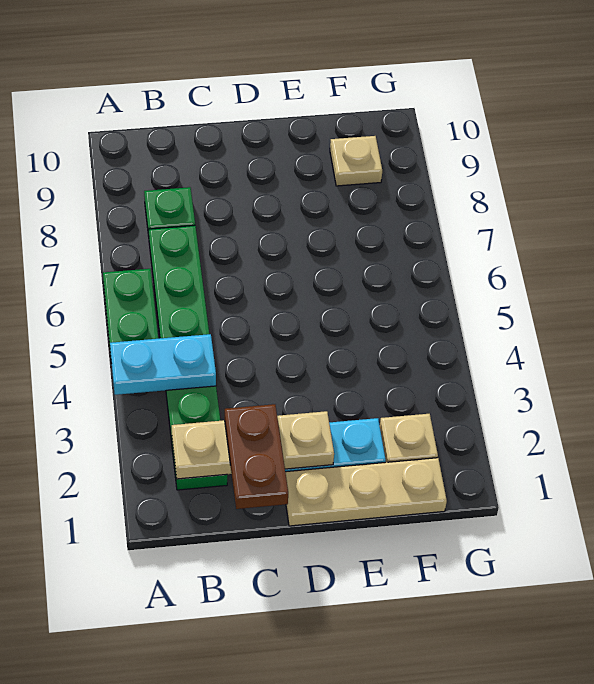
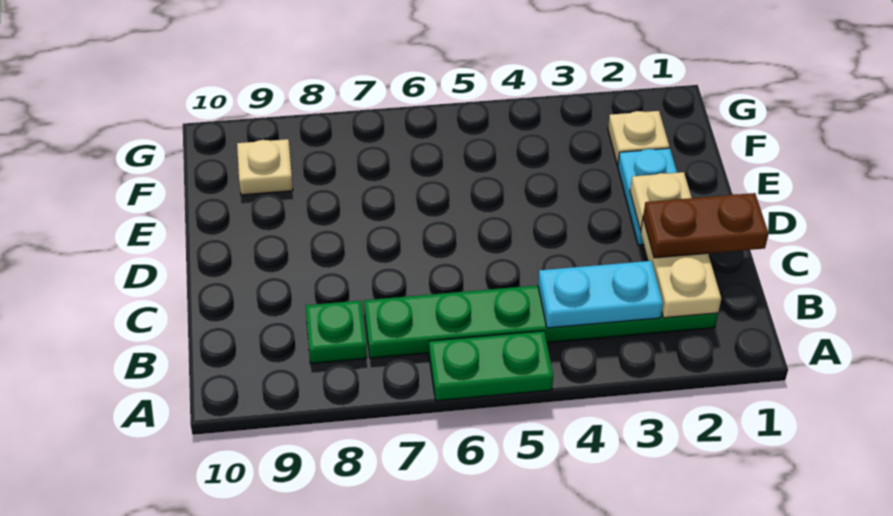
cyan plate A4:B4 level 2 -> cyan plate B3:B4 level 2
tan plate D1:F1 level 1 -> none

